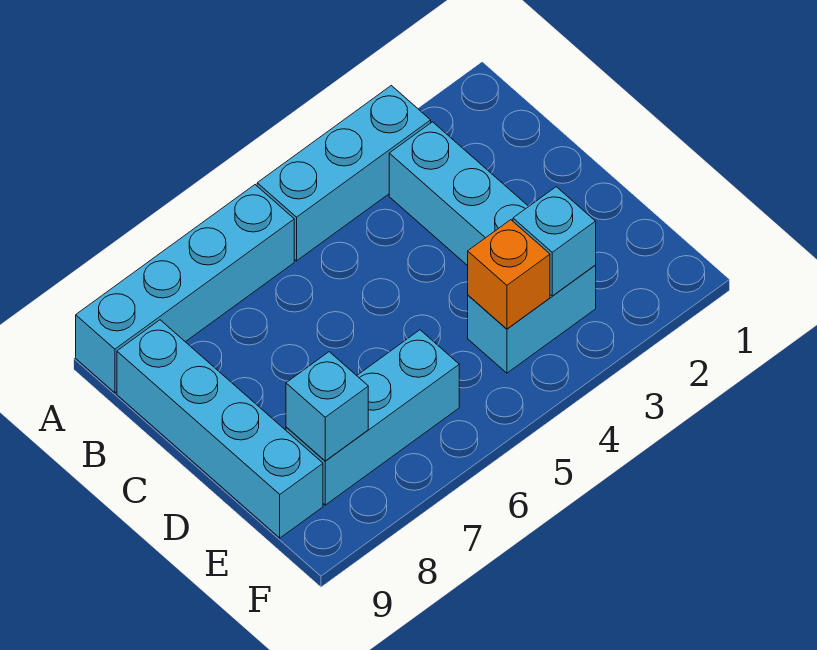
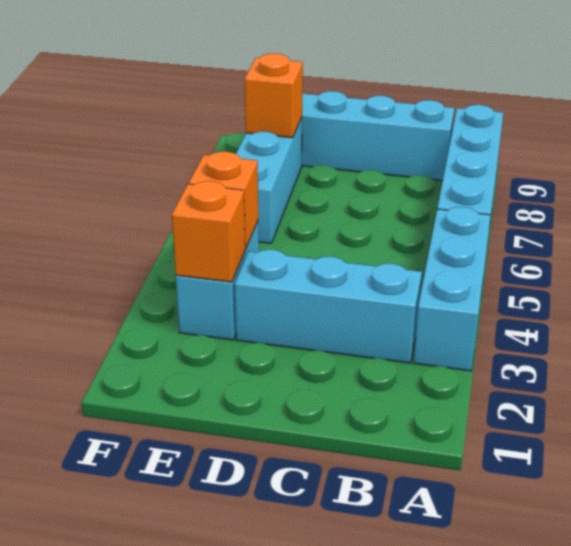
cyan brick E3 level 2 -> orange brick E3 level 2
cyan brick E8 level 2 -> orange brick E8 level 2

